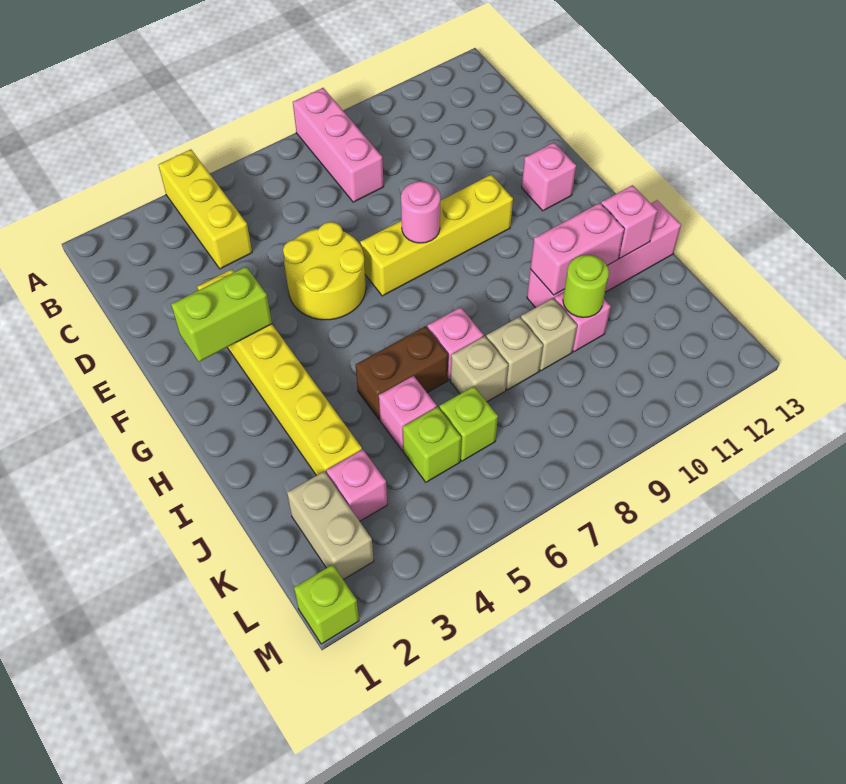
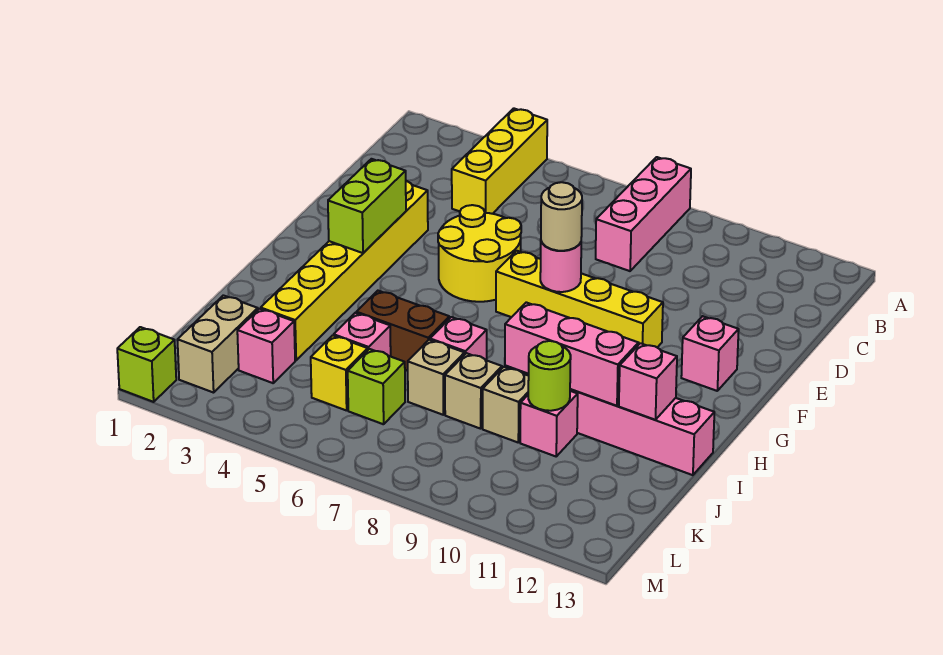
lime brick F2:F3 level 2 -> lime brick F3:G3 level 2
none -> tan round brick F8 level 3
pink brick I10:I11 level 2 -> pink brick I9:I11 level 2
lime brick K5 level 1 -> yellow brick K5 level 1

